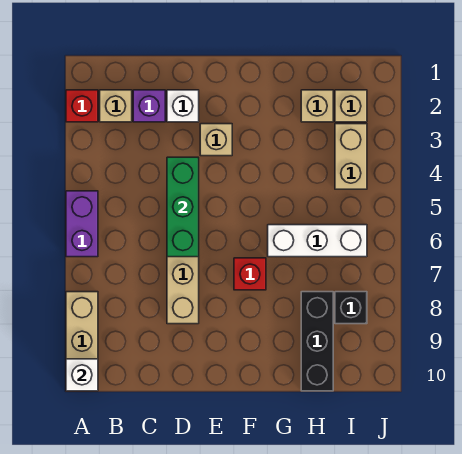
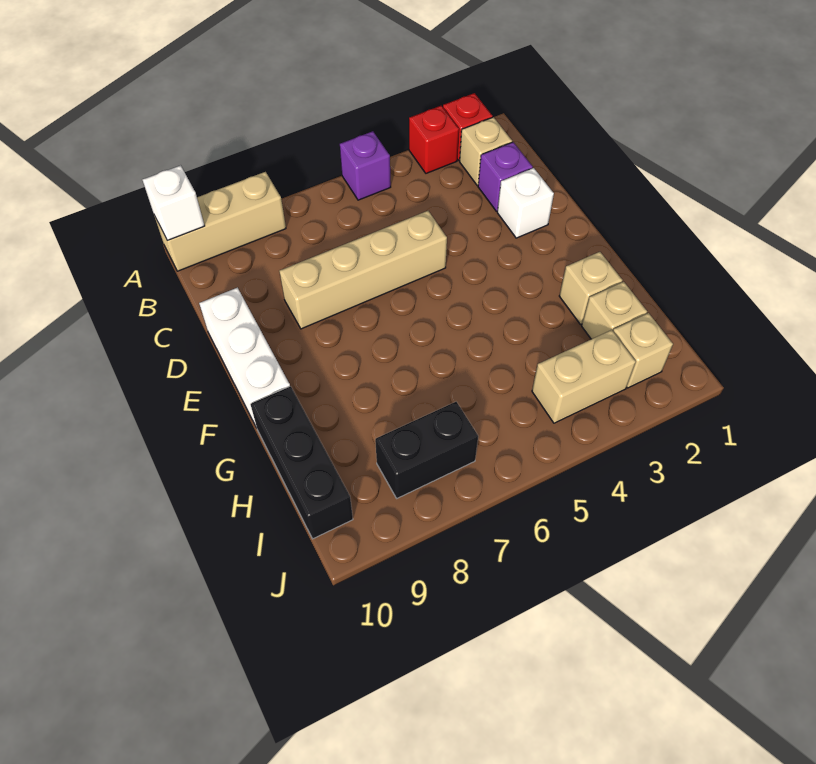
purple brick A5:A6 level 1 -> purple brick A5 level 1
green brick D4:D6 level 2 -> none
tan brick E3 level 1 -> tan brick G2 level 1
red brick F7 level 1 -> red brick A3 level 1
white brick G6:I6 level 1 -> white brick D10:F10 level 1
black brick H8:H10 level 1 -> black brick G10:I10 level 1
black brick I8 level 1 -> black brick I7:I8 level 1

